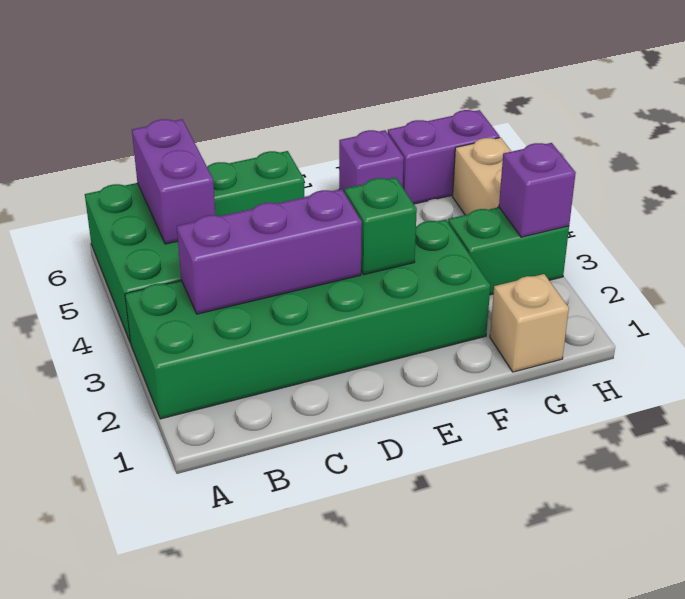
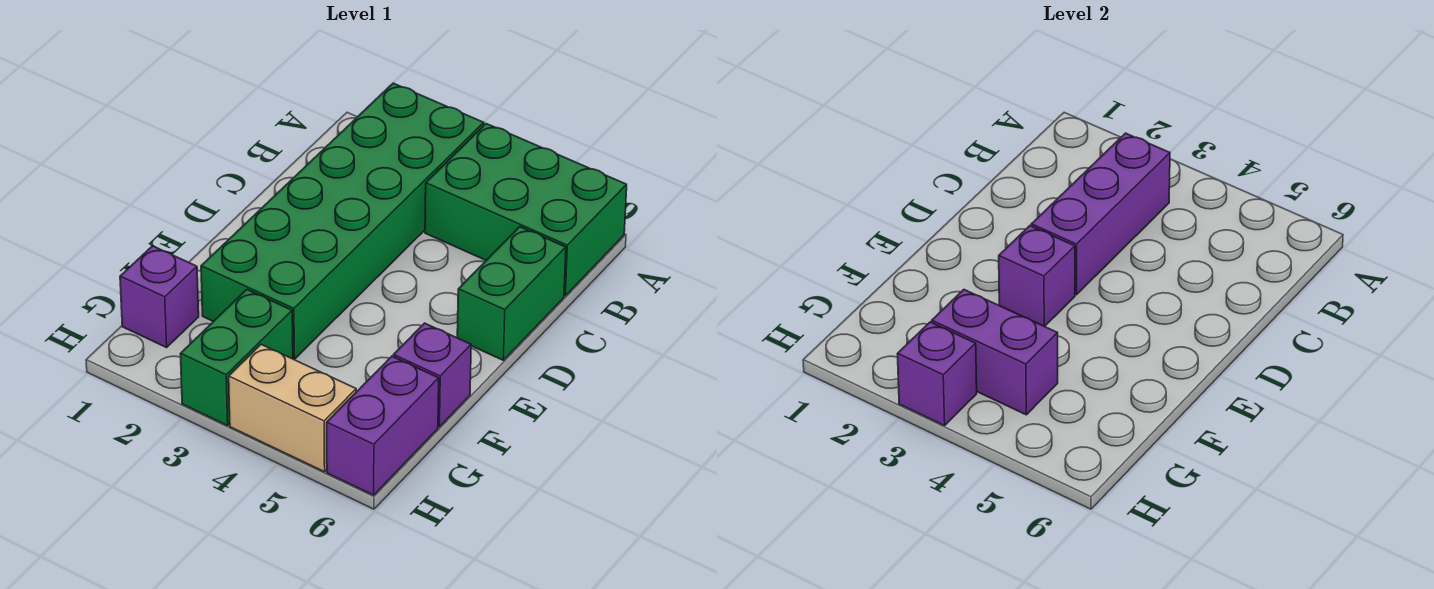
purple brick B5:B6 level 2 -> purple brick G3:G4 level 2
green brick E3 level 2 -> purple brick E3 level 2
tan brick G1 level 1 -> purple brick G1 level 1

